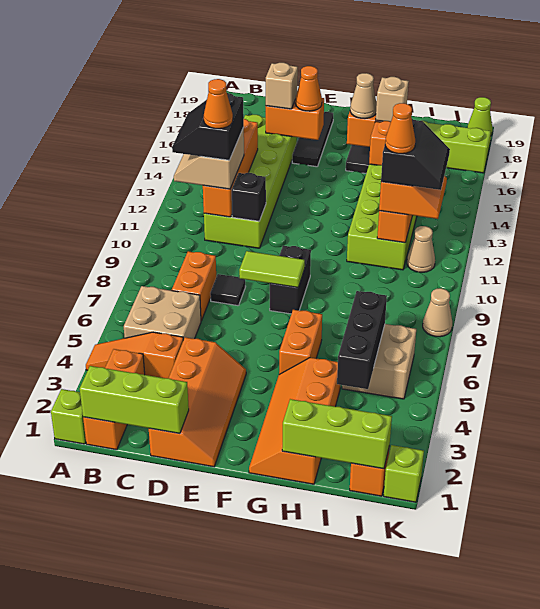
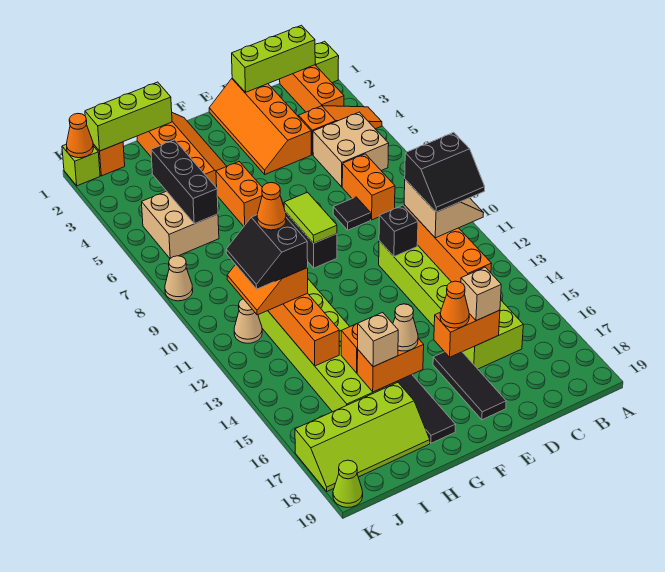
black slope B11:C12 level 4 top C -> black slope B11:C12 level 4 top 11
orange cone C11 level 5 -> orange cone K1 level 2
lime tile E8:F8 level 2 -> lime tile F8:F9 level 2

